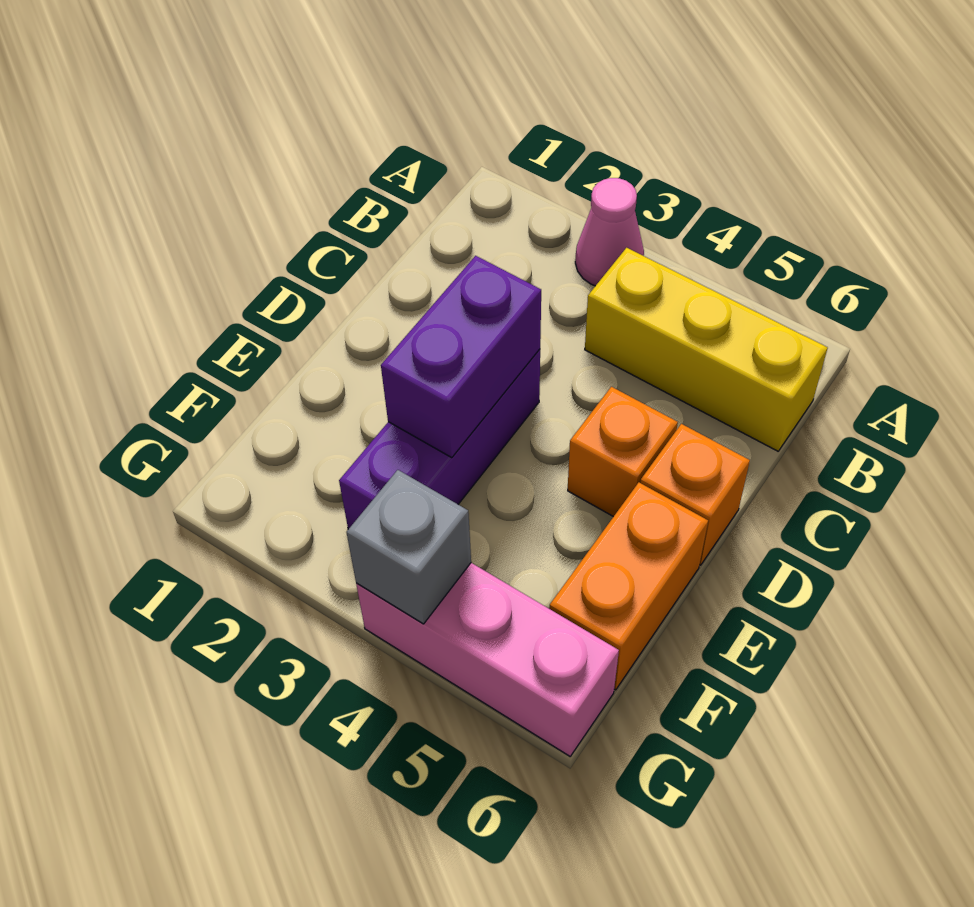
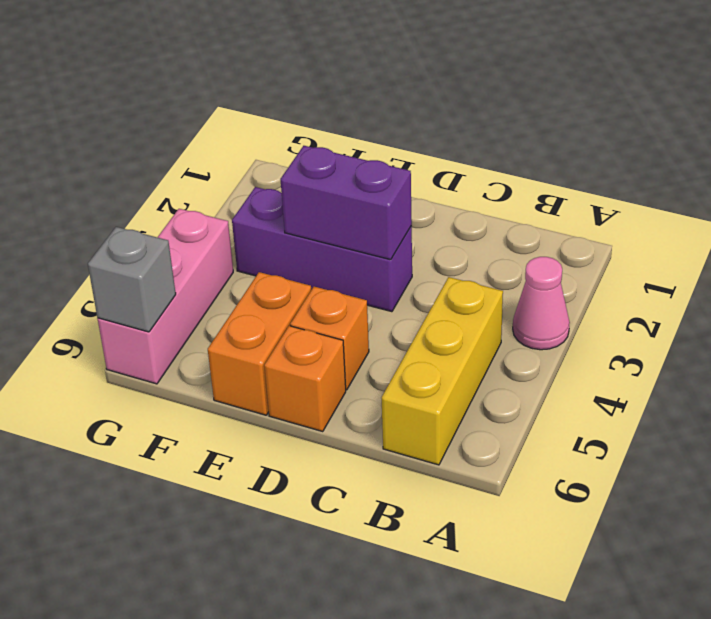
orange brick E6:F6 level 1 -> orange brick E5:E6 level 1
grey brick G4 level 2 -> grey brick G6 level 2

